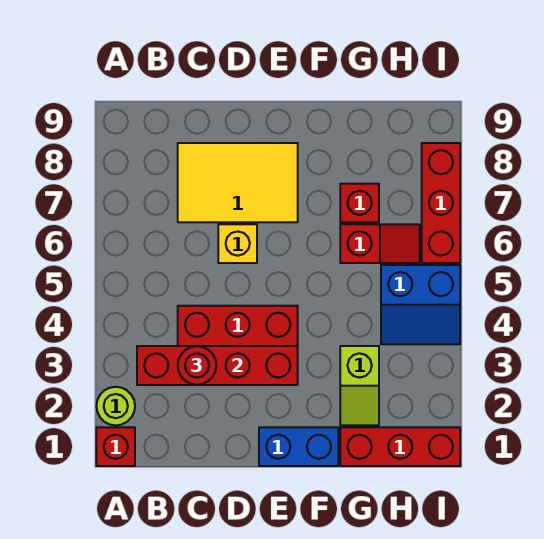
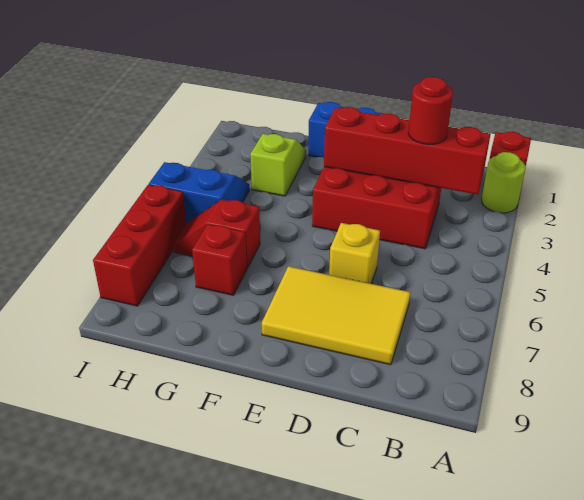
red brick G1:I1 level 1 -> none

